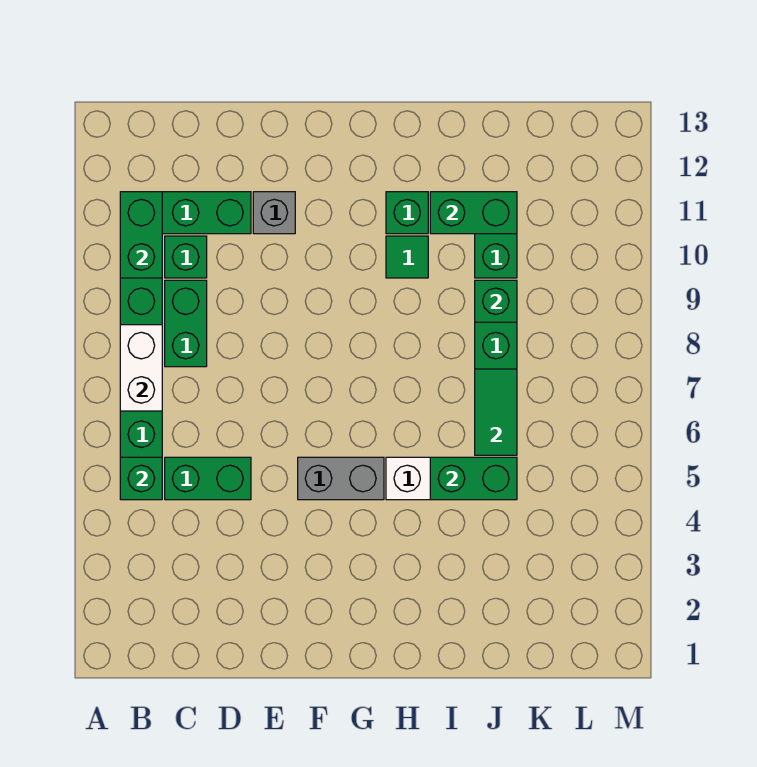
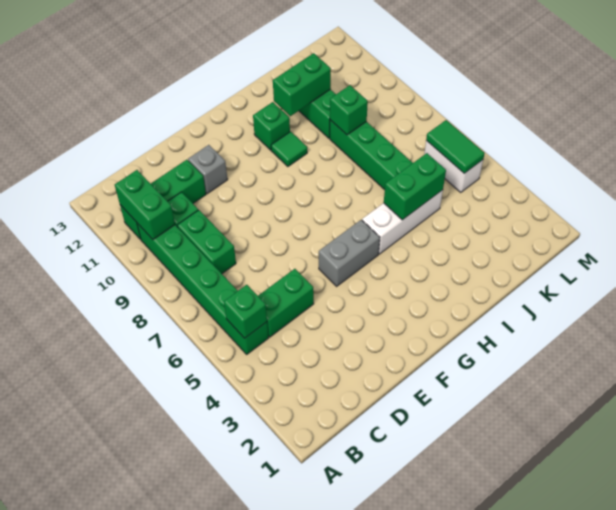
white brick B7:B8 level 2 -> white brick L5:L6 level 1
green tile J6:J7 level 2 -> green tile L5:L6 level 2

